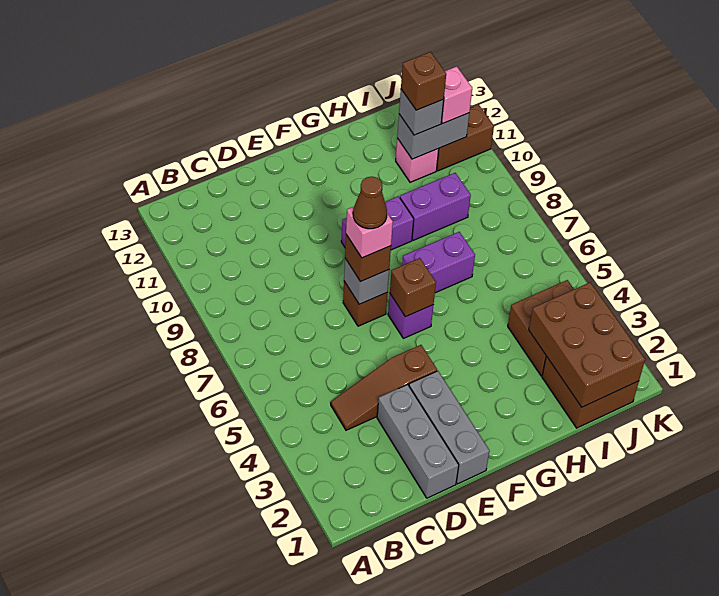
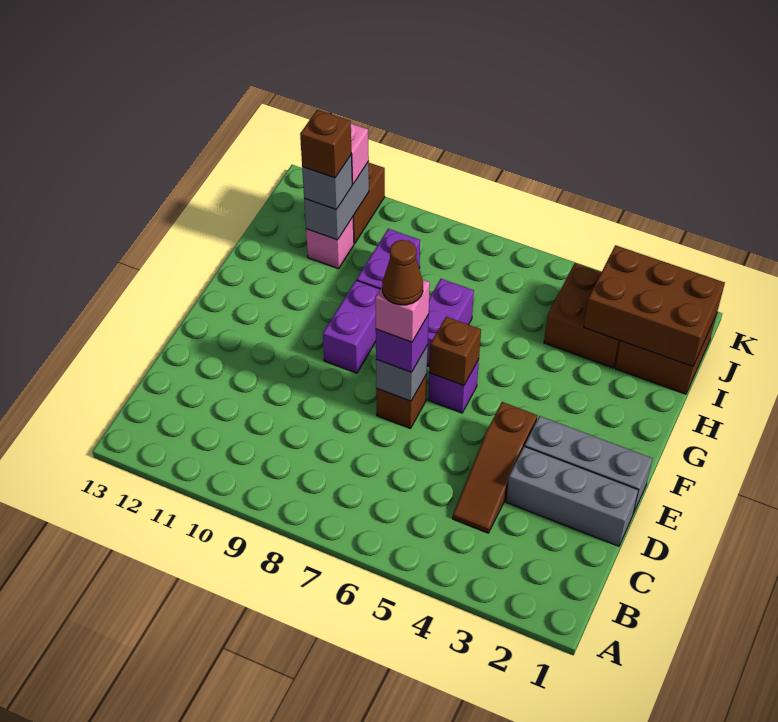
brown brick E7 level 3 -> purple brick E7 level 3

